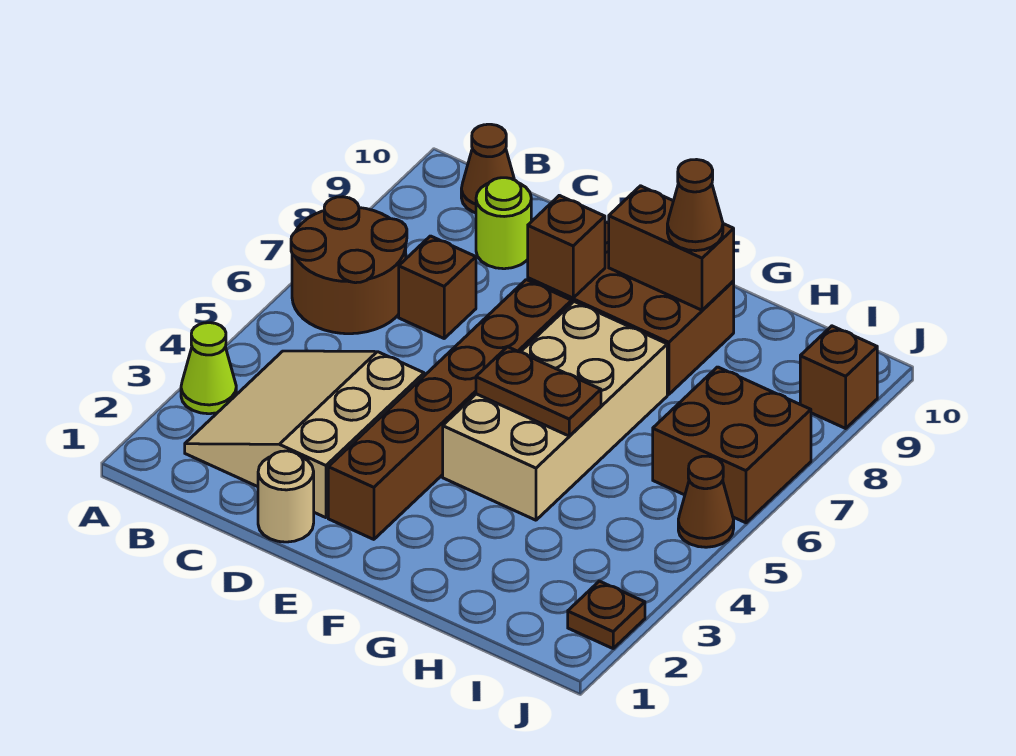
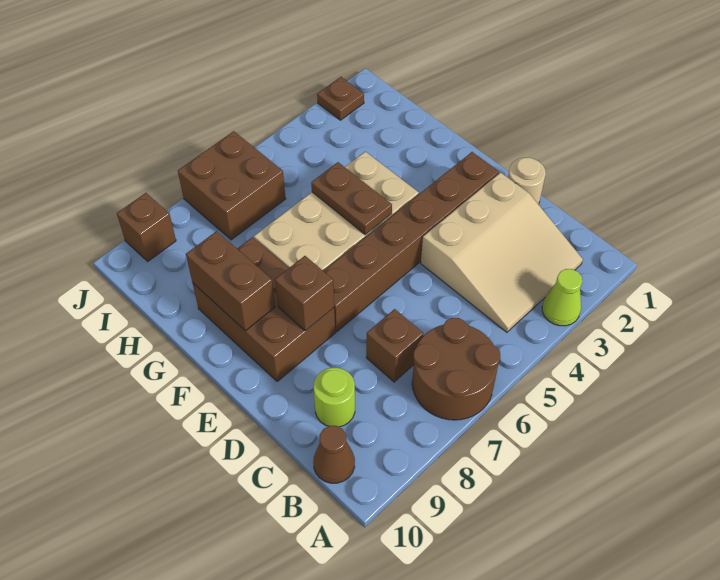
brown cone G9 level 3 -> none
brown cone J5 level 1 -> none

